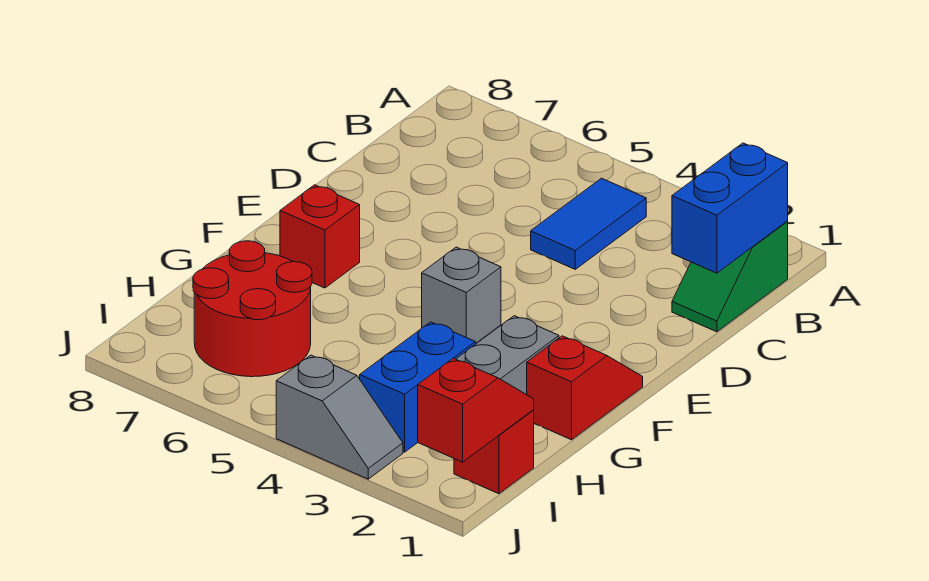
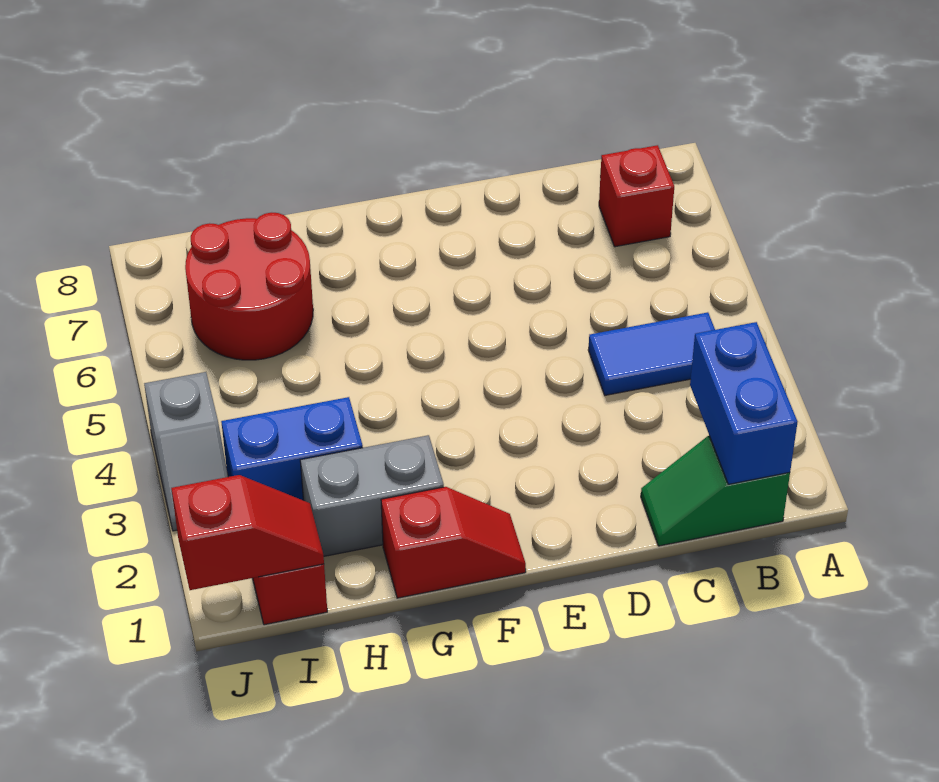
blue brick B1:C1 level 2 -> blue brick B1:B2 level 2
grey brick F4 level 1 -> none
red brick F7 level 1 -> red brick B7 level 1

